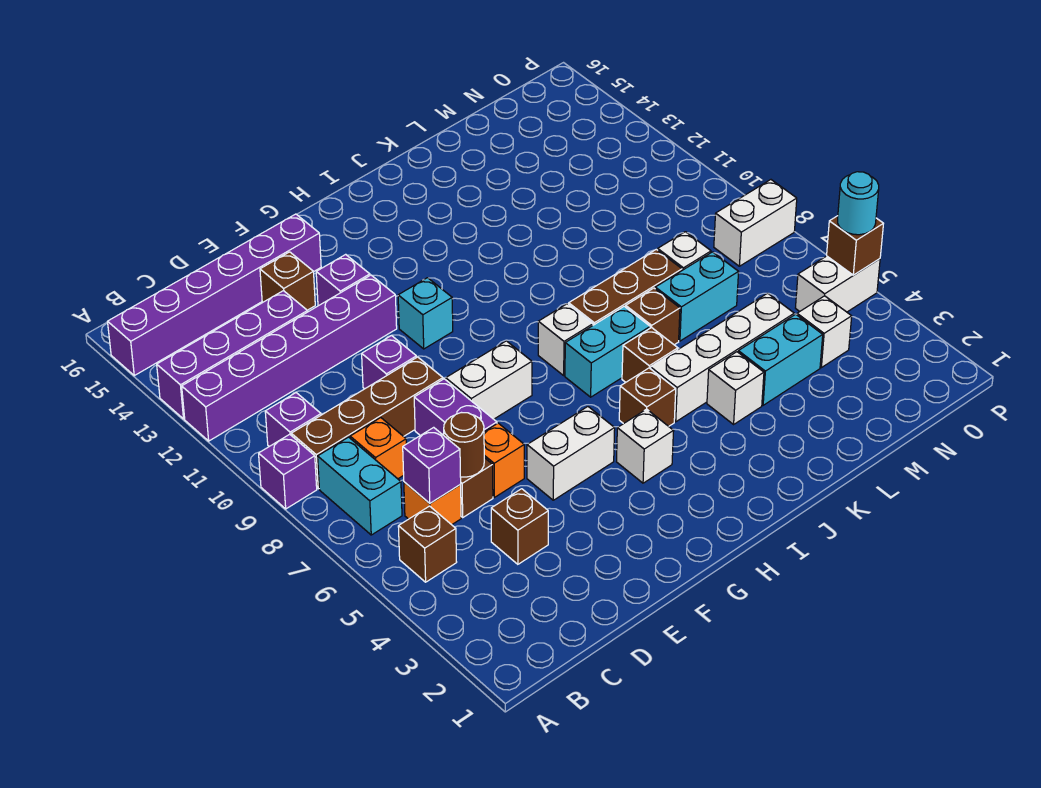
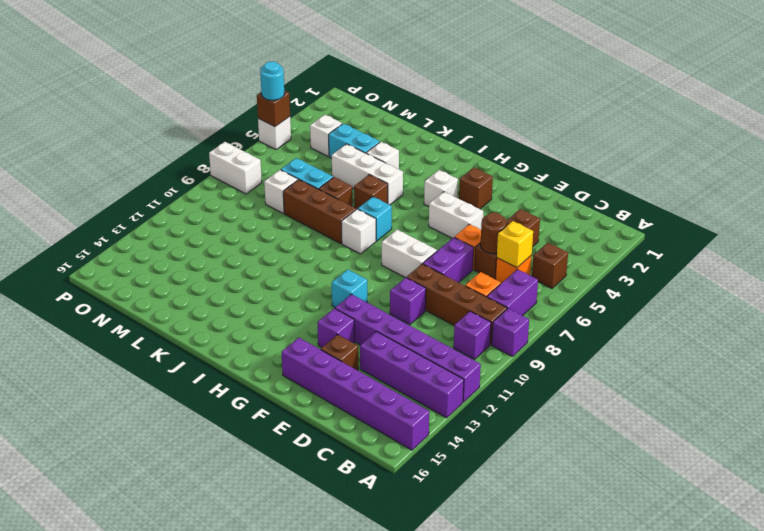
cyan brick B7:B8 level 1 -> purple brick B7:B8 level 1
purple brick C6 level 2 -> yellow brick C6 level 2
brown brick I5 level 1 -> brown brick G3 level 1
cyan brick I7:J7 level 1 -> cyan brick I7 level 1
white brick J5:M5 level 1 -> white brick J5:L5 level 1
white brick O5:P5 level 1 -> white brick P5 level 1

